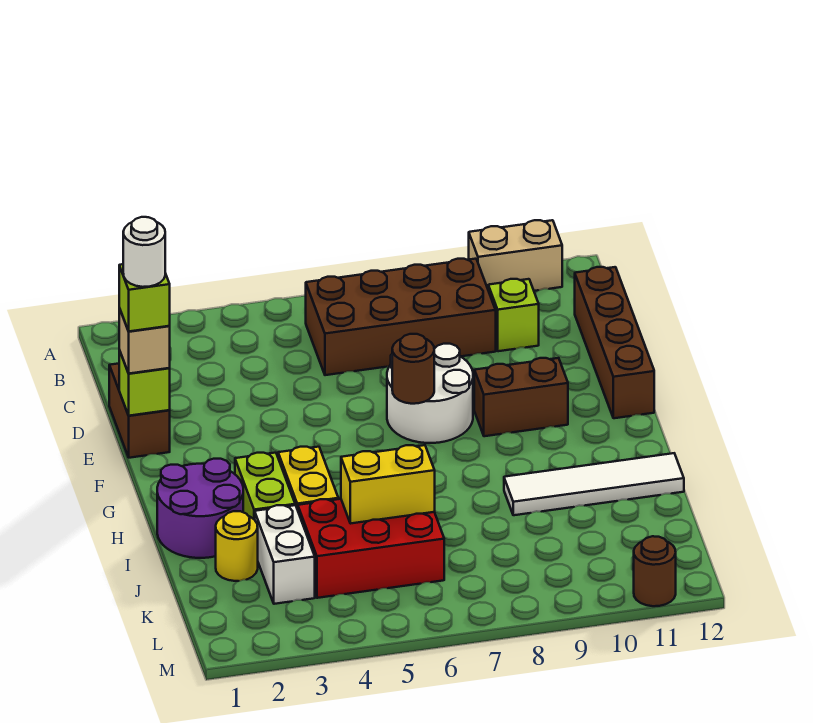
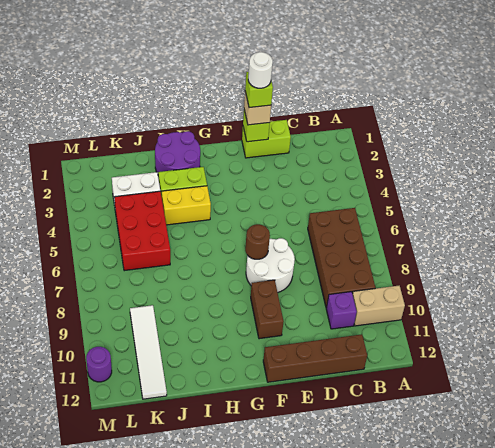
tan brick A10:A11 level 1 -> tan brick A10:B10 level 1
lime brick C10 level 1 -> purple brick C10 level 1
brown brick D1:E1 level 1 -> lime brick D1:E1 level 1
white tile I9:I12 level 1 -> white tile K9:K12 level 1
yellow round brick J2 level 1 -> none
yellow brick J5:J6 level 2 -> none
brown round brick M11 level 1 -> purple round brick M11 level 1

